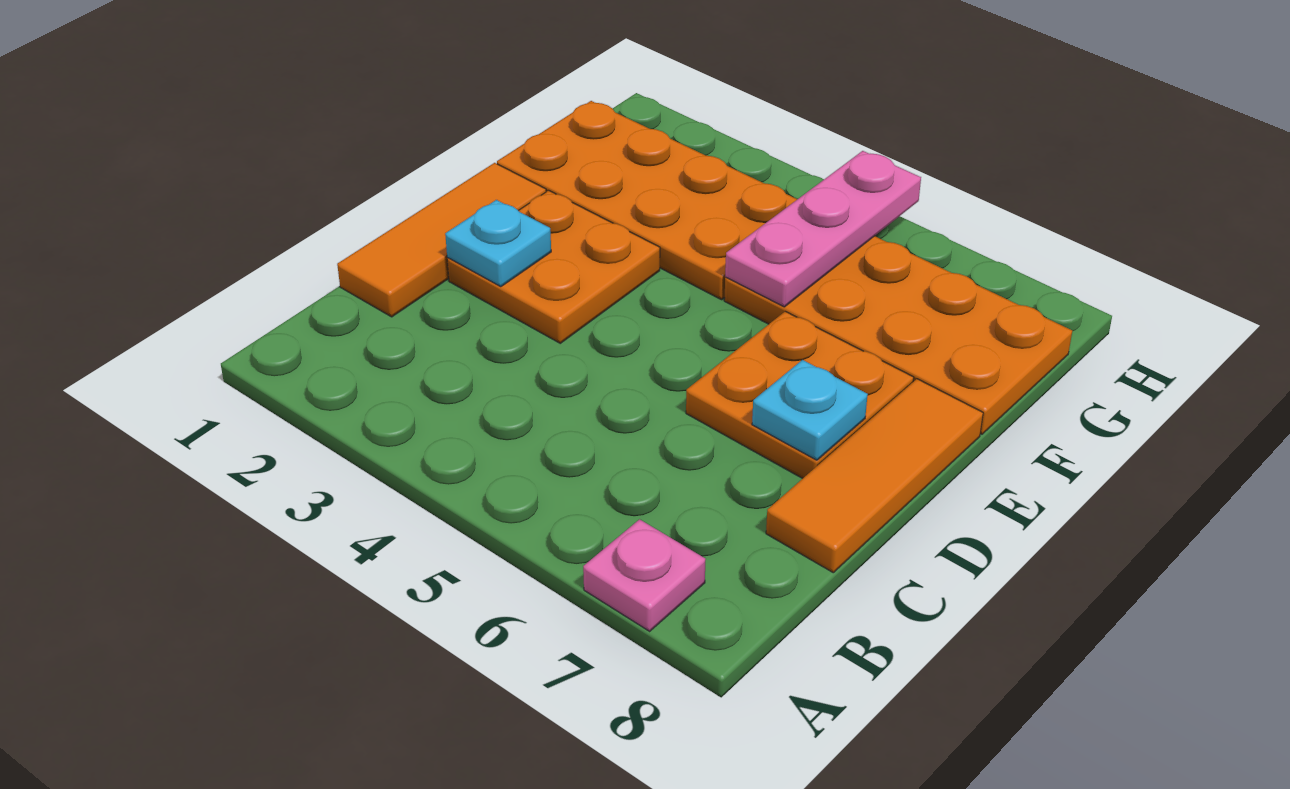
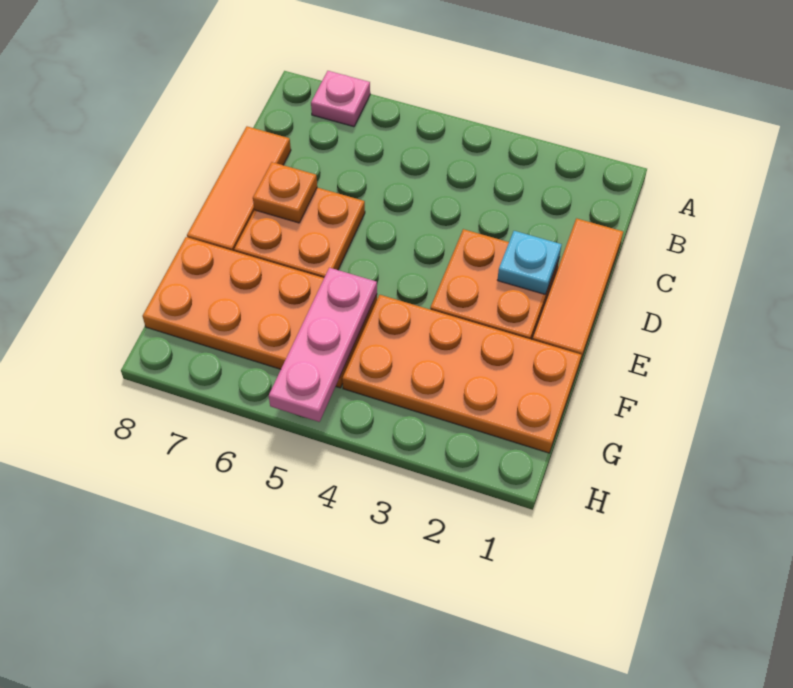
cyan plate D7 level 2 -> orange plate D7 level 2

